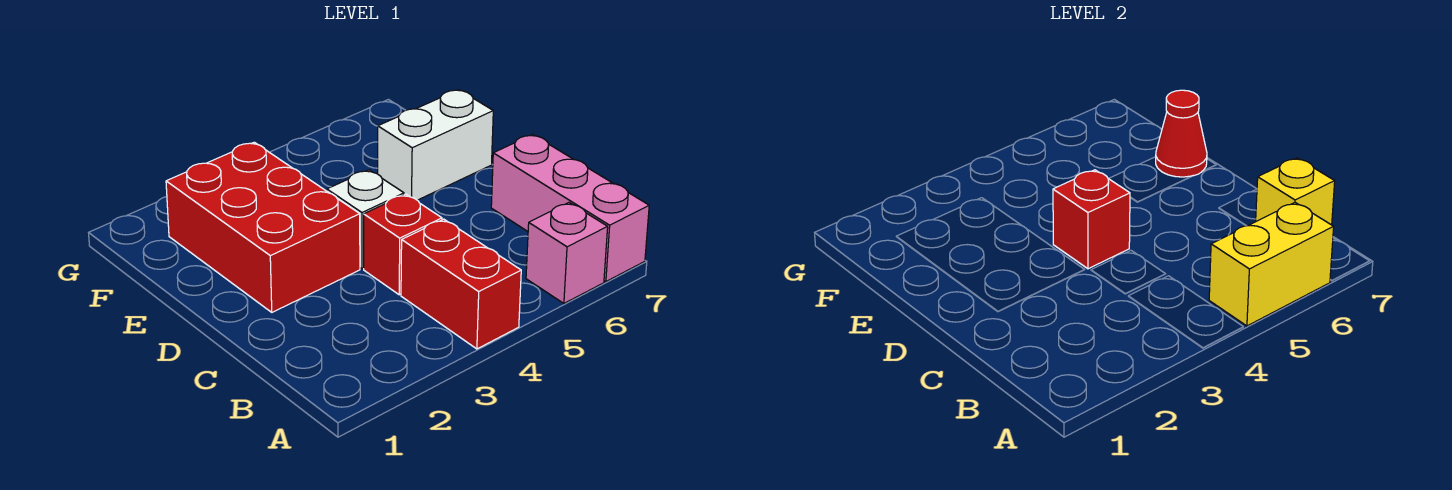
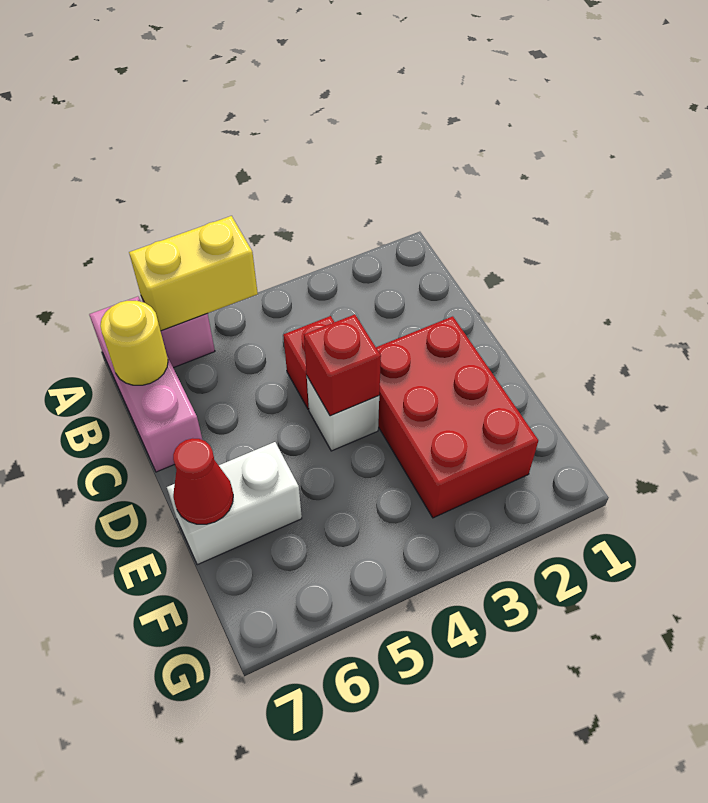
red brick A4:B4 level 1 -> none
yellow brick B7 level 2 -> yellow round brick B7 level 2

